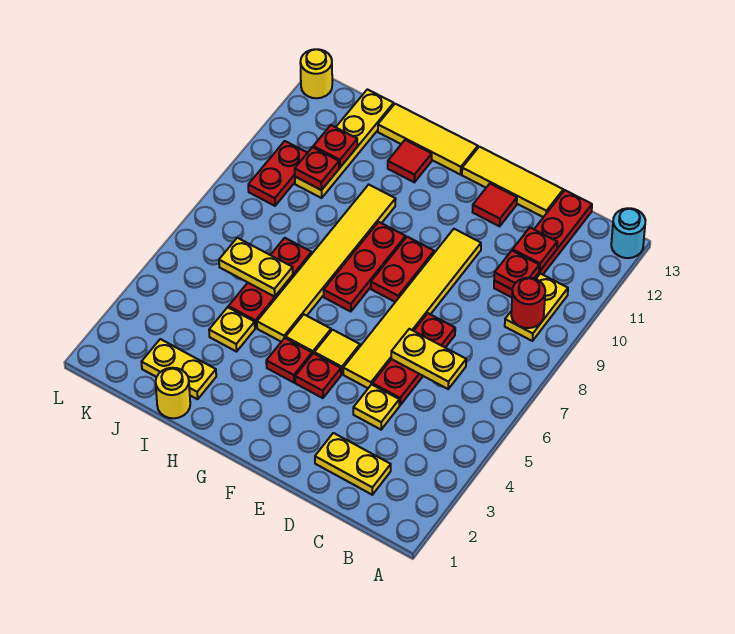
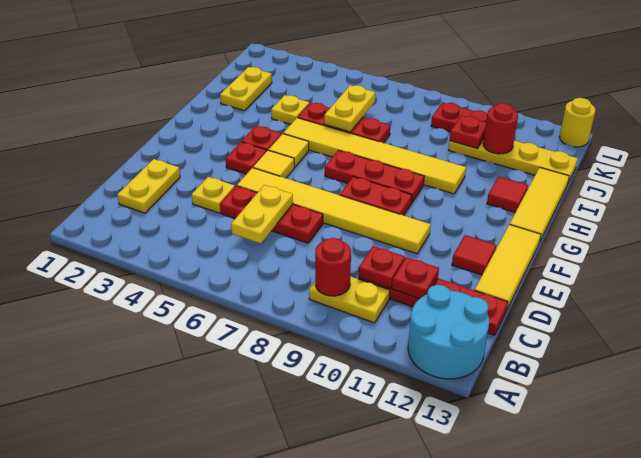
cyan round brick A13 level 1 -> cyan round brick A12:B13 level 1
yellow round brick I1 level 1 -> none
red plate J11 level 2 -> red round brick J11 level 2

